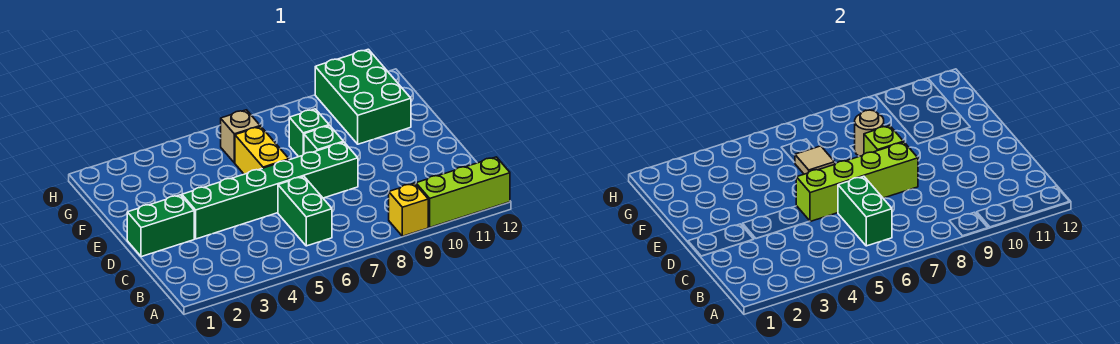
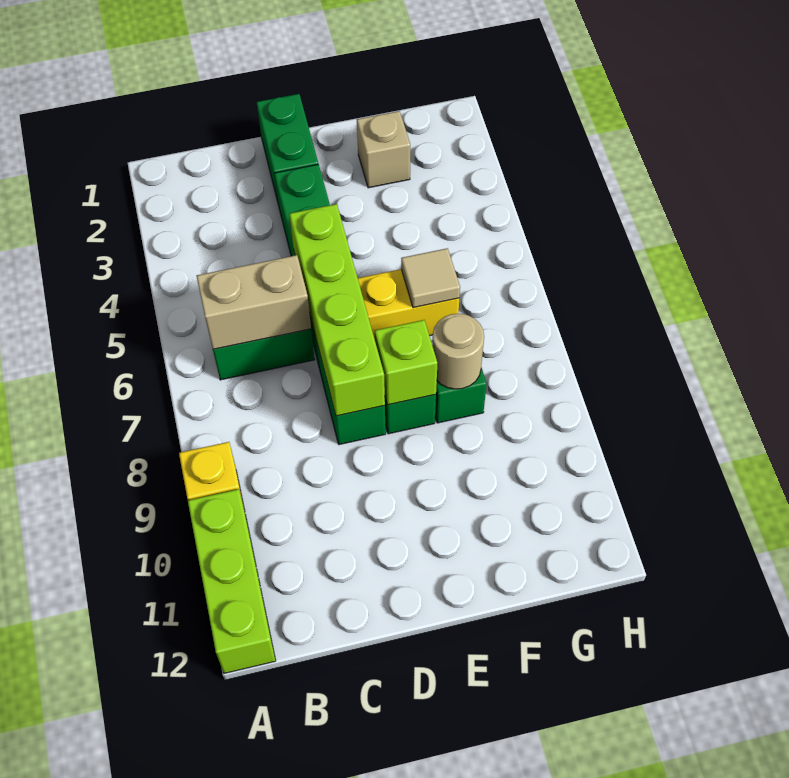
green brick B6:C6 level 2 -> tan brick B6:C6 level 2
green brick F10:H11 level 1 -> none
tan brick G6 level 1 -> tan brick F2 level 1

